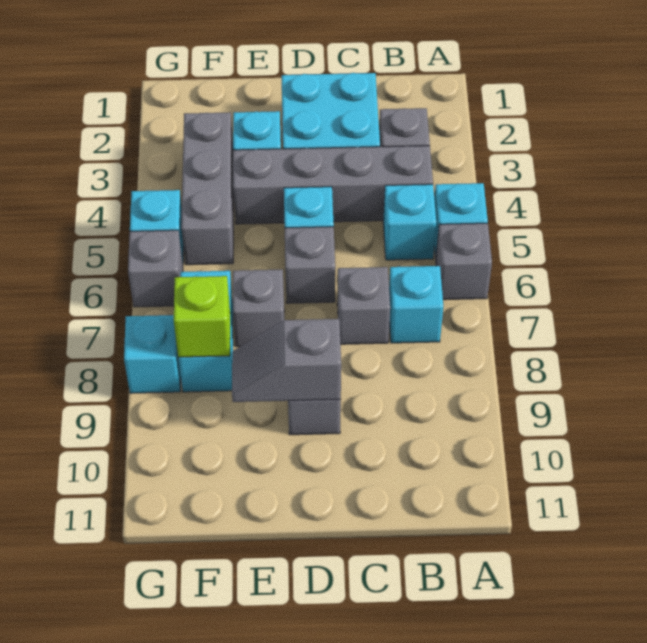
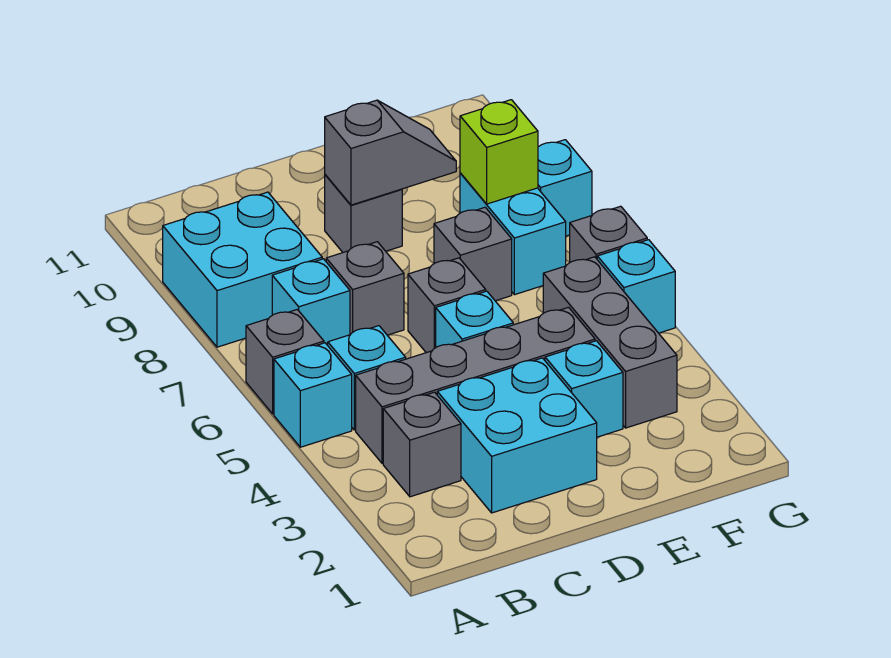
none -> cyan brick A8:B9 level 1

